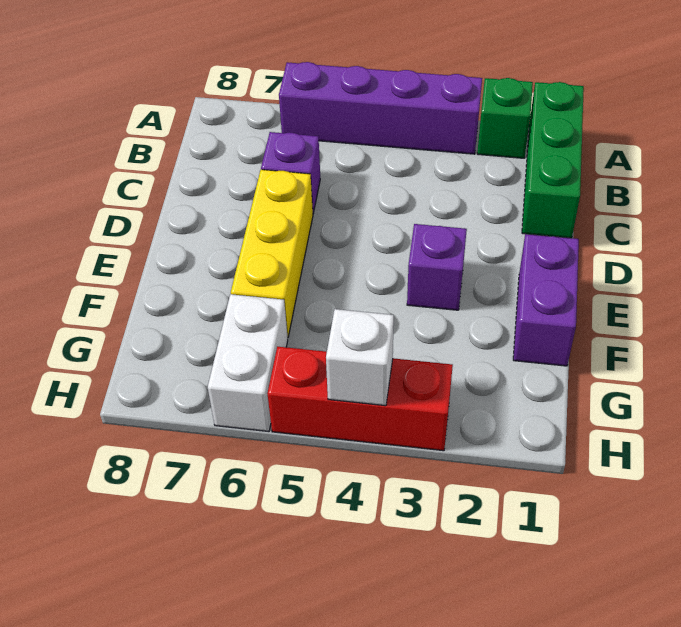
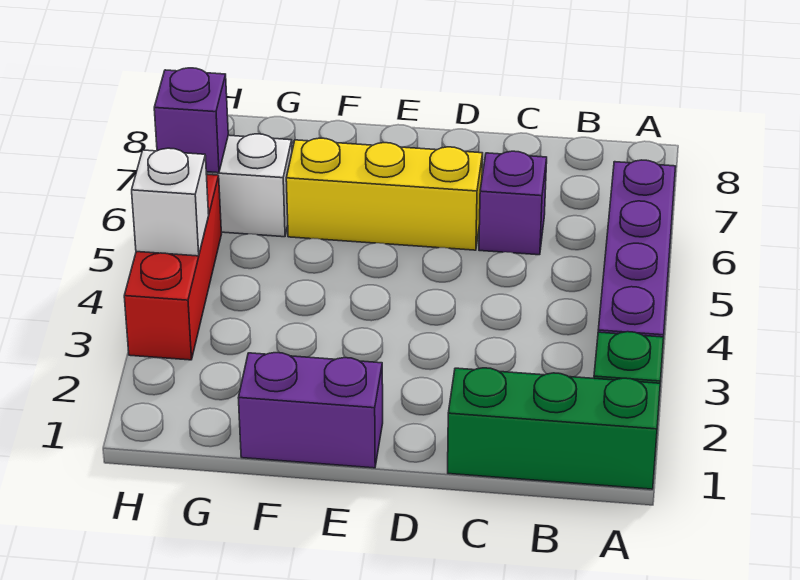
purple brick E3 level 1 -> purple brick H6 level 2

